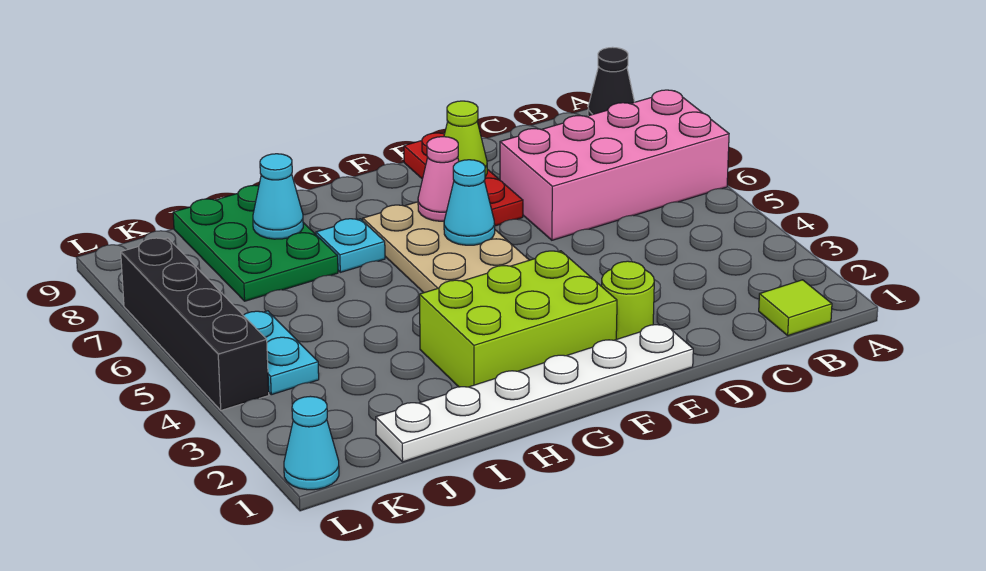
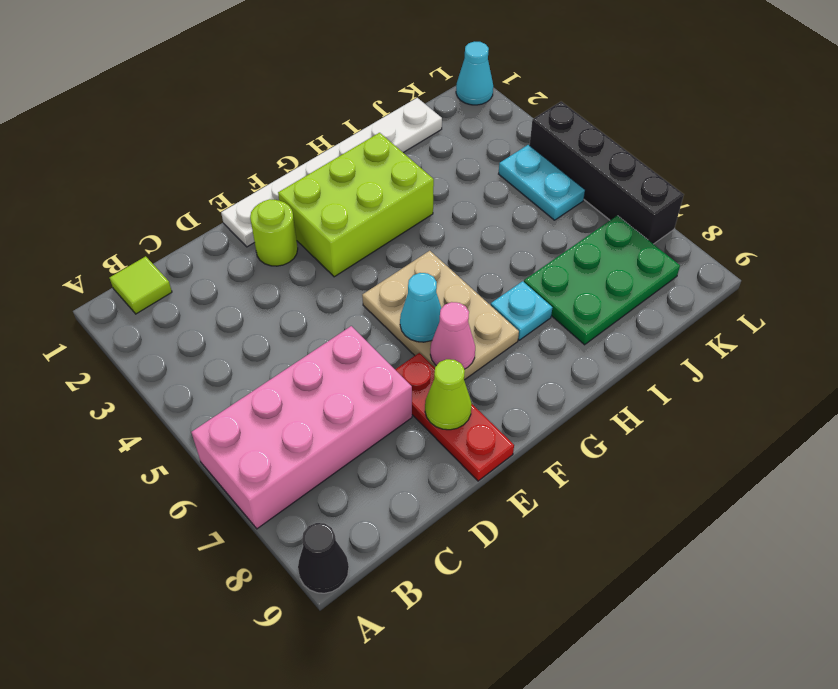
green plate I7:J9 level 1 -> green plate I7:K8 level 1
cyan cone I8 level 2 -> none

